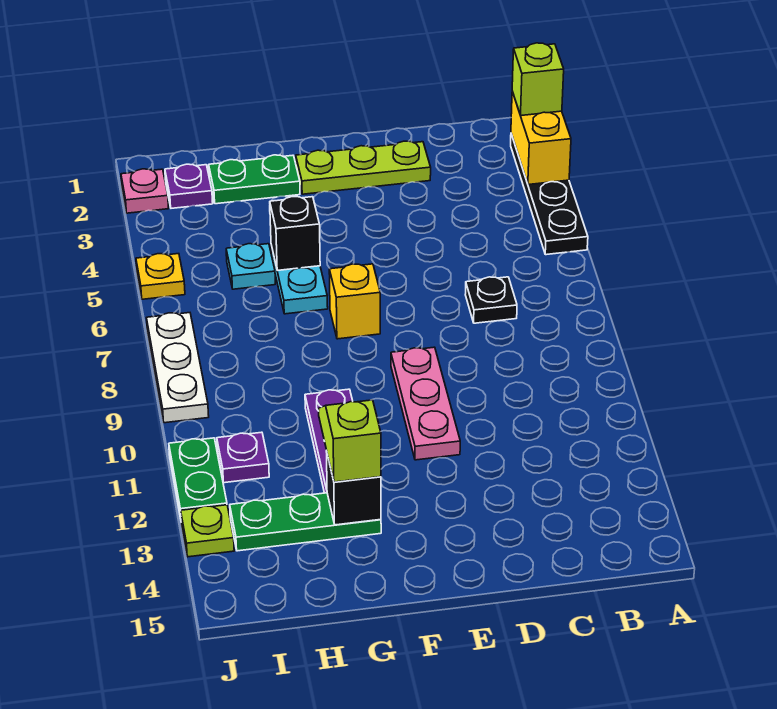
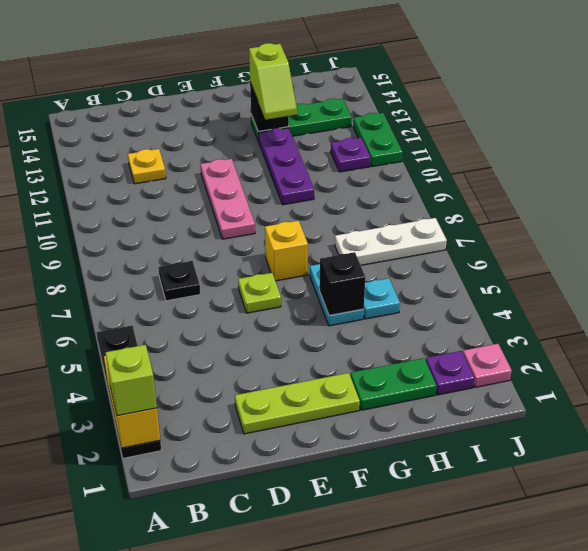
yellow plate J5 level 1 -> yellow plate C12 level 1
white plate J7:J9 level 1 -> white plate H7:J7 level 1
lime plate J13 level 1 -> lime plate E6 level 1

